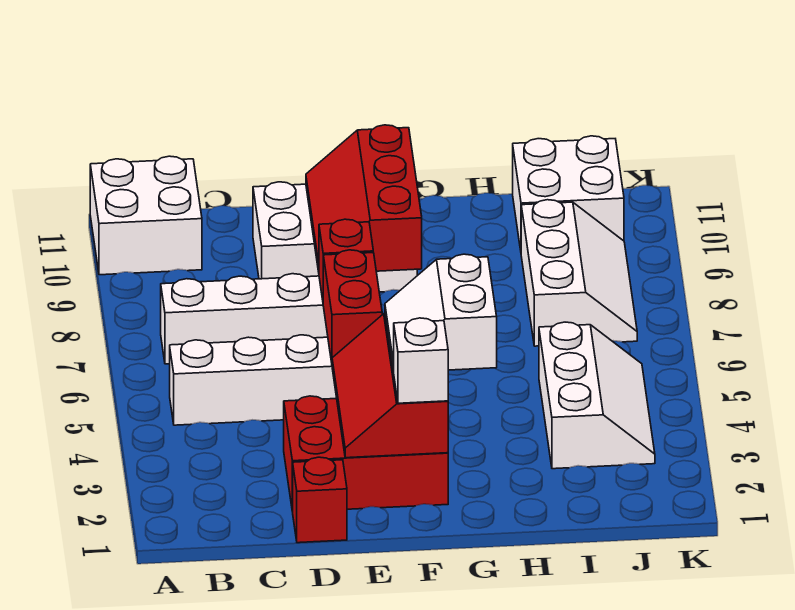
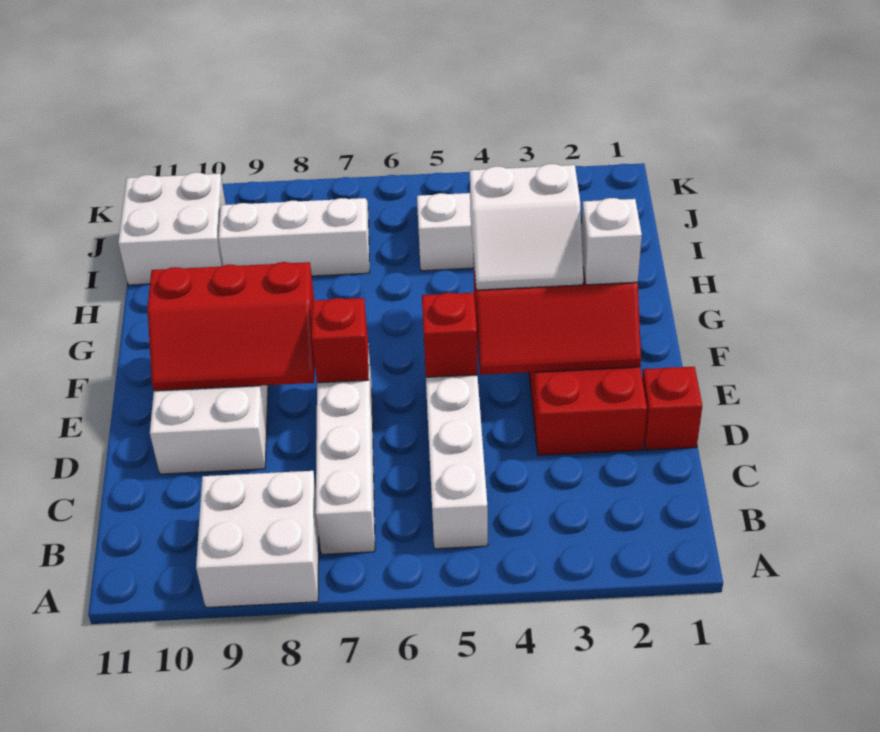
white brick A10:B11 level 1 -> white brick A8:B9 level 1
red brick E5:E6 level 2 -> red brick E5 level 2

